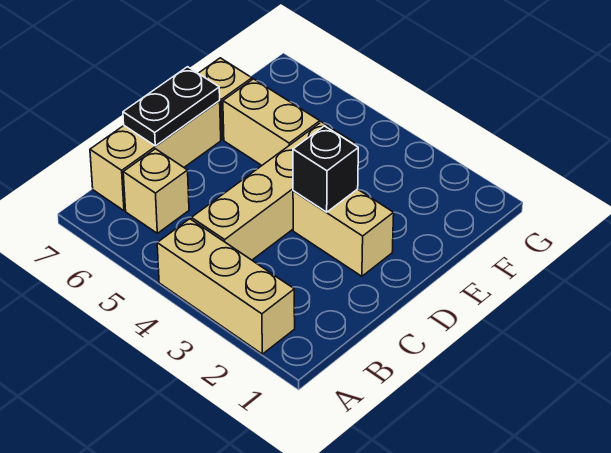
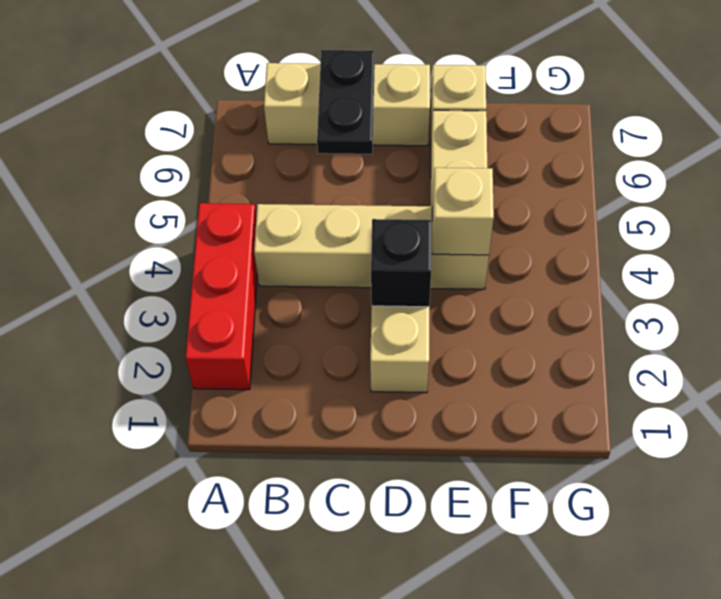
tan brick A2:A4 level 1 -> red brick A2:A4 level 1
tan brick B6 level 1 -> tan brick E4 level 2
black plate C7:D7 level 2 -> black plate C6:C7 level 2

